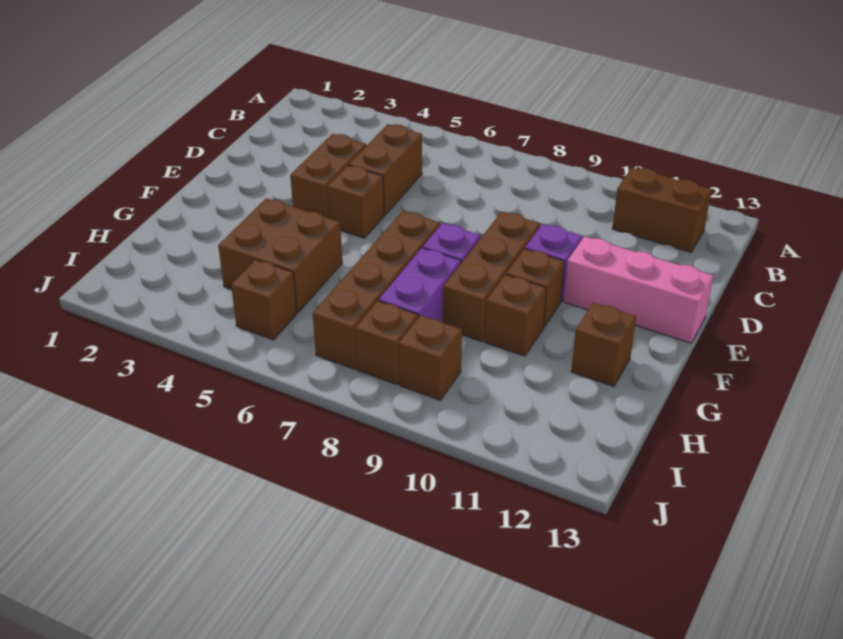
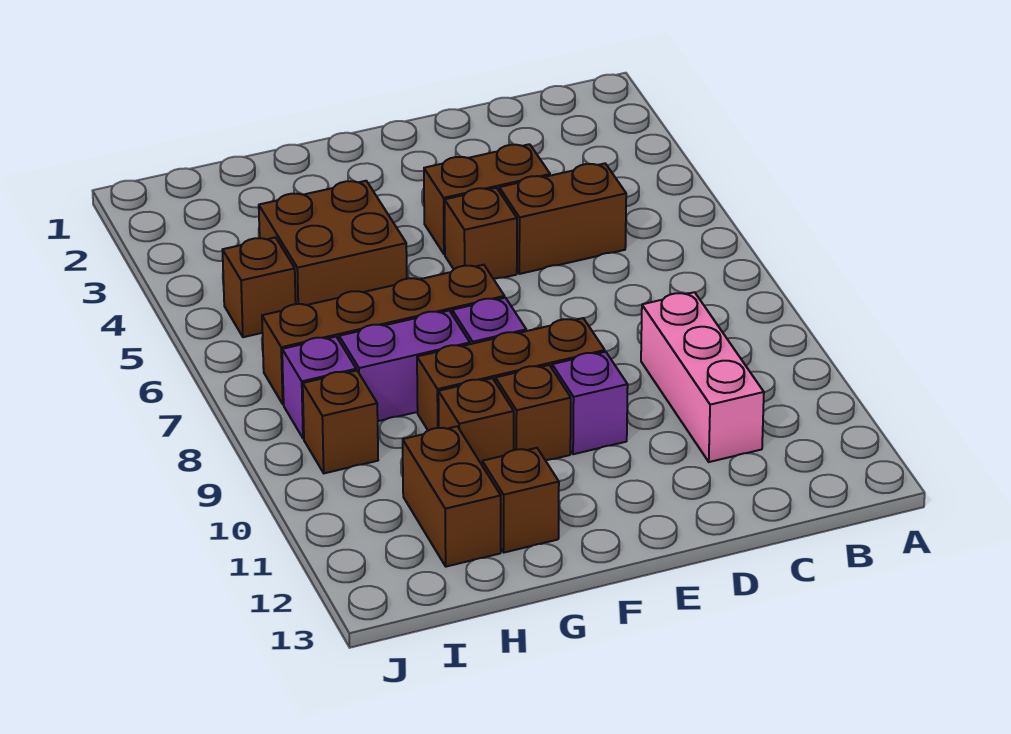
brown brick B11:B12 level 1 -> brown brick H11:H12 level 1
pink brick E11:E13 level 1 -> pink brick C9:C11 level 1
brown brick I8 level 1 -> purple brick I8 level 1

